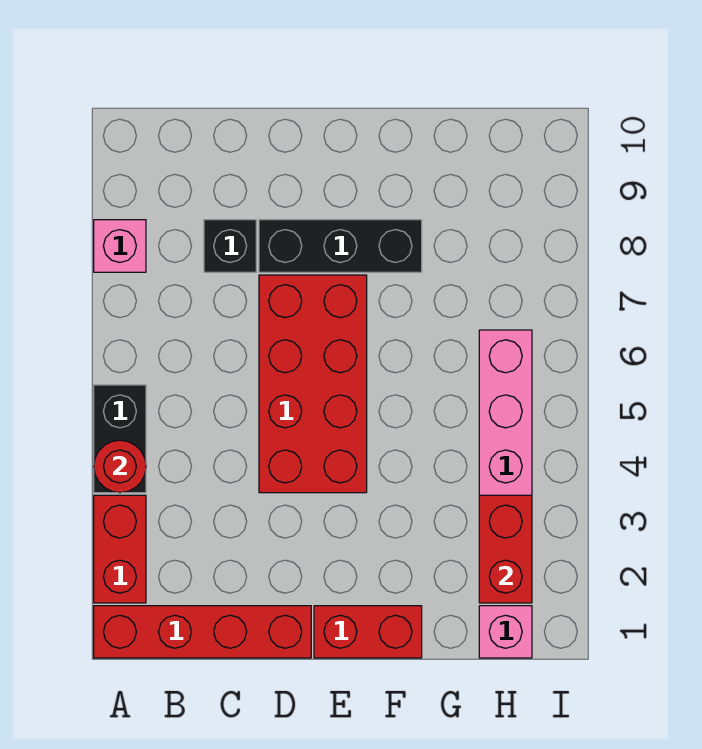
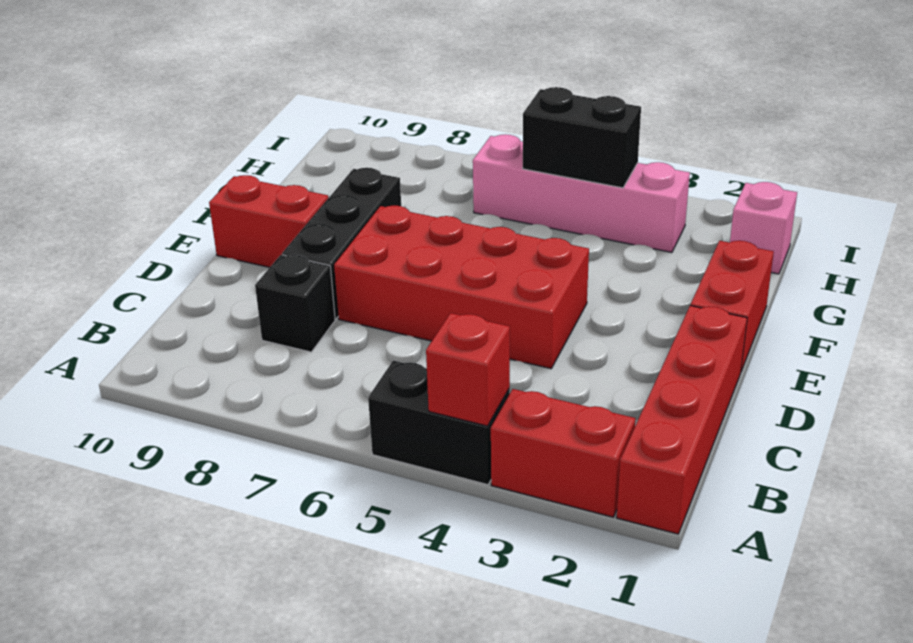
red round brick A4 level 2 -> red brick A4 level 2
pink brick A8 level 1 -> none
red brick H2:H3 level 2 -> red brick E9:E10 level 1
none -> black brick H4:H5 level 2

